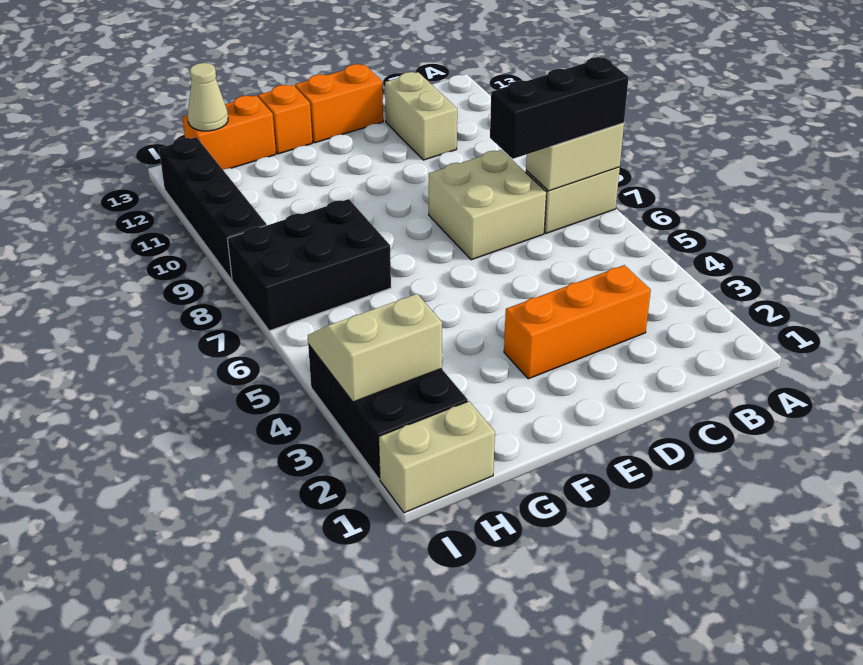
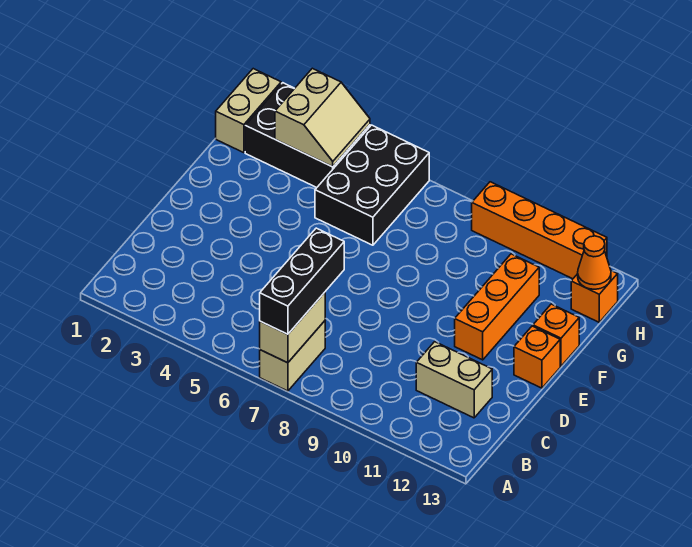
orange brick C3:E3 level 1 -> orange brick E11:G11 level 1
tan brick C7:D8 level 1 -> none
orange brick D13:E13 level 1 -> orange brick E13 level 1
black brick G7:I8 level 1 -> black brick G5:I6 level 1
orange brick G13:H13 level 1 -> orange brick H13 level 1
tan cone H13 level 2 -> orange cone H13 level 2
black brick I9:I12 level 1 -> orange brick I9:I12 level 1

